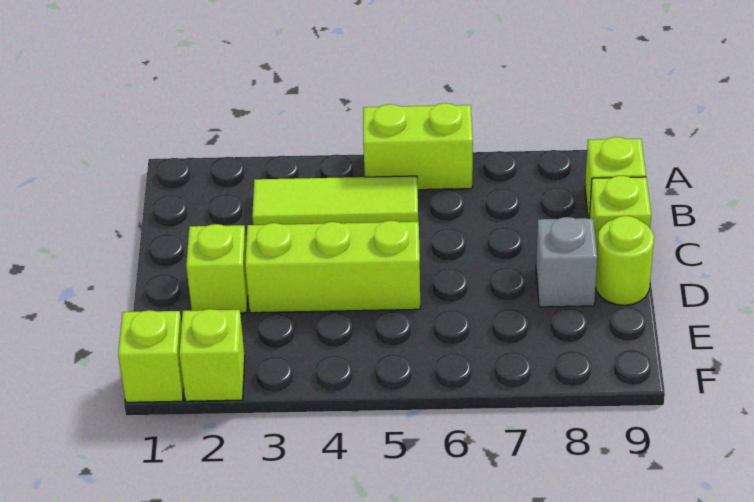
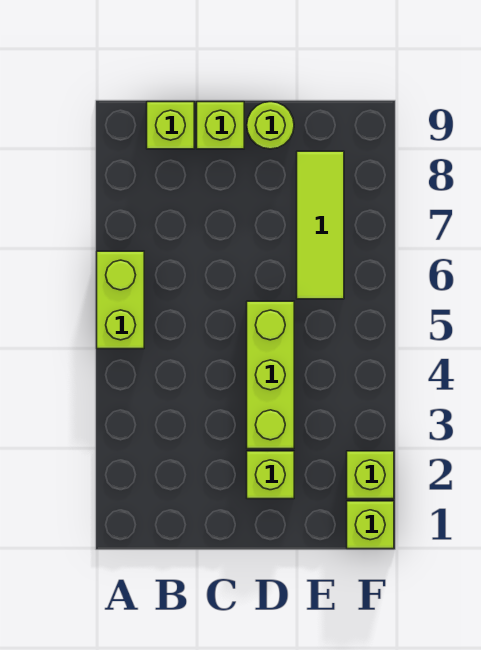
lime tile B3:B5 level 1 -> lime tile E6:E8 level 1
grey brick D8 level 1 -> none

